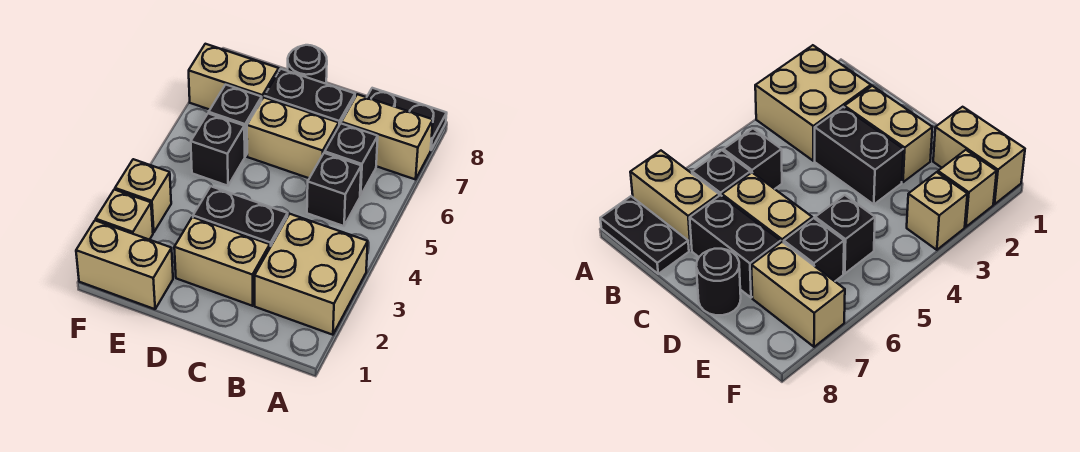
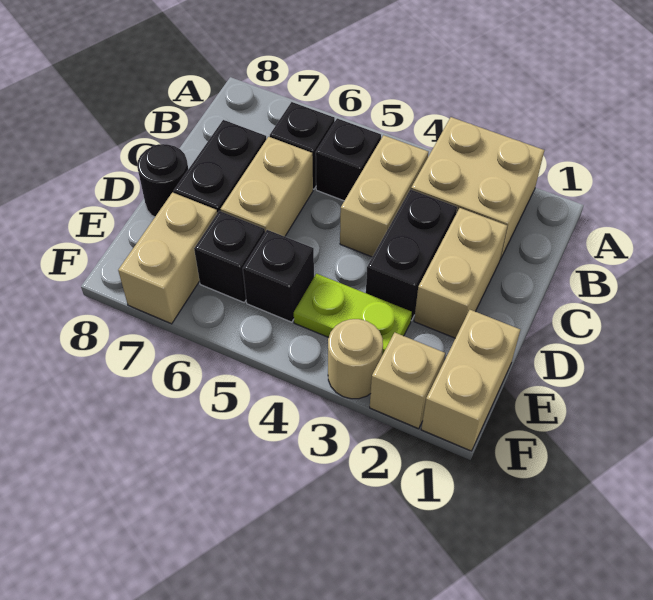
tan brick A7:B7 level 1 -> tan brick B4:C4 level 1
black plate A8:B8 level 1 -> none
none -> lime plate E3:E4 level 1
tan brick F3 level 1 -> tan round brick F3 level 1

